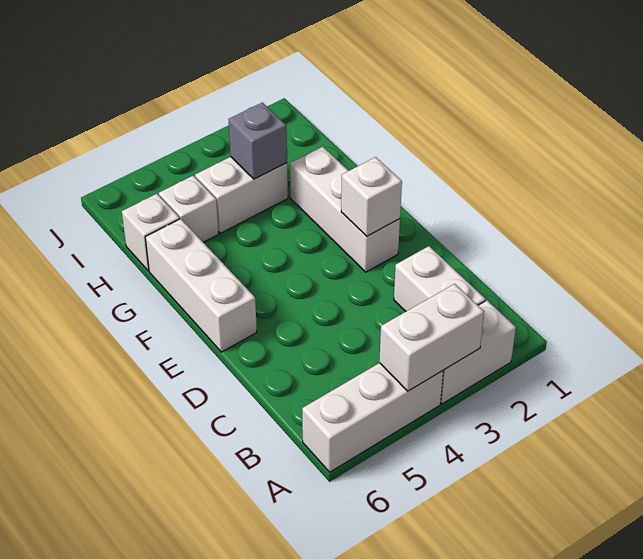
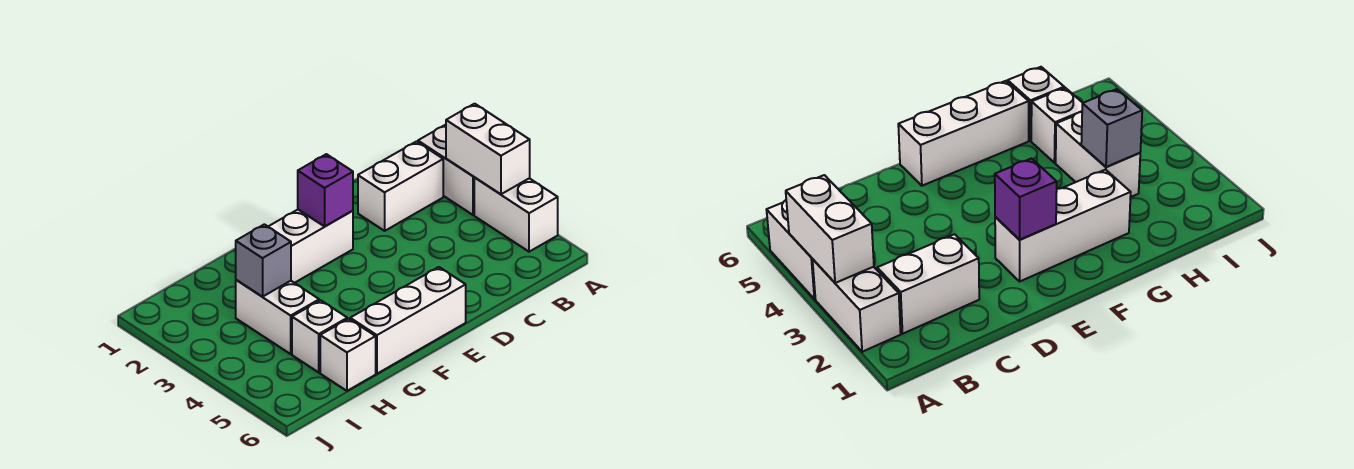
white brick A4:A6 level 1 -> white brick A4:A5 level 1
white brick E2 level 2 -> purple brick E2 level 2

